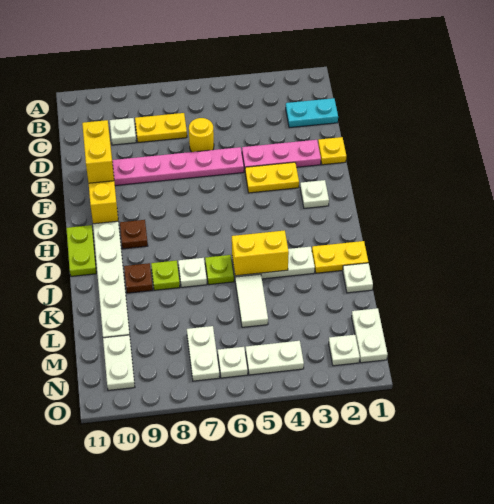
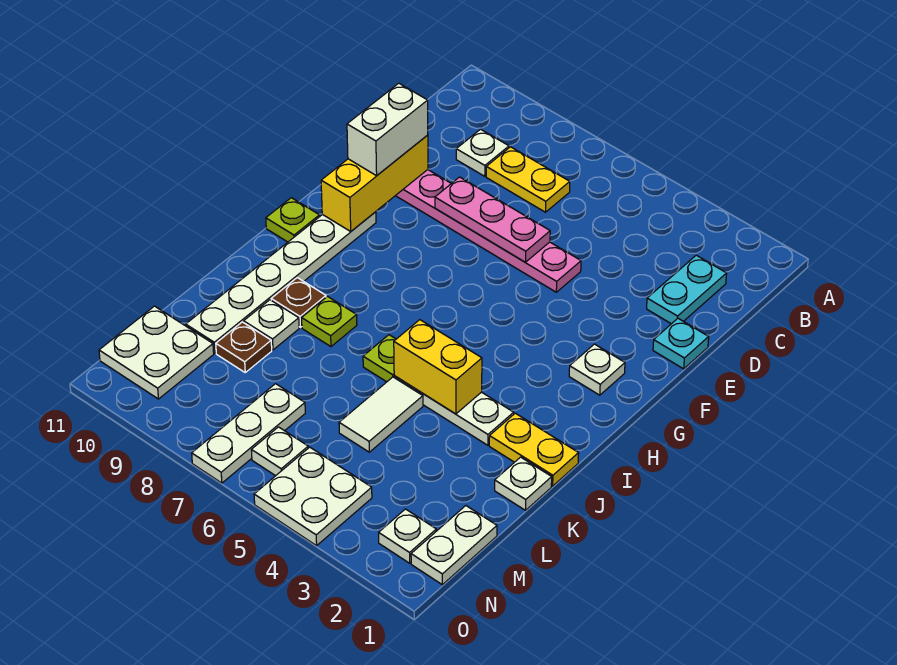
cyan plate C1:C2 level 1 -> cyan plate C2:D2 level 1
yellow round brick D6 level 1 -> none
yellow plate E1 level 1 -> cyan plate E1 level 1
pink plate E2:E4 level 1 -> pink plate E6:E8 level 2
yellow brick E10:F10 level 3 -> white brick E10:F10 level 3
yellow plate F3:F4 level 1 -> none
brown plate H9 level 1 -> brown plate L9 level 1
lime plate H11:I11 level 1 -> lime plate H11 level 1
white plate J7 level 1 -> white plate K9 level 1
white plate M7:N7 level 1 -> white plate M7:O7 level 1
white plate M10:N10 level 1 -> white plate M10:N11 level 1
white plate N4:N5 level 1 -> white plate N4:O5 level 1

